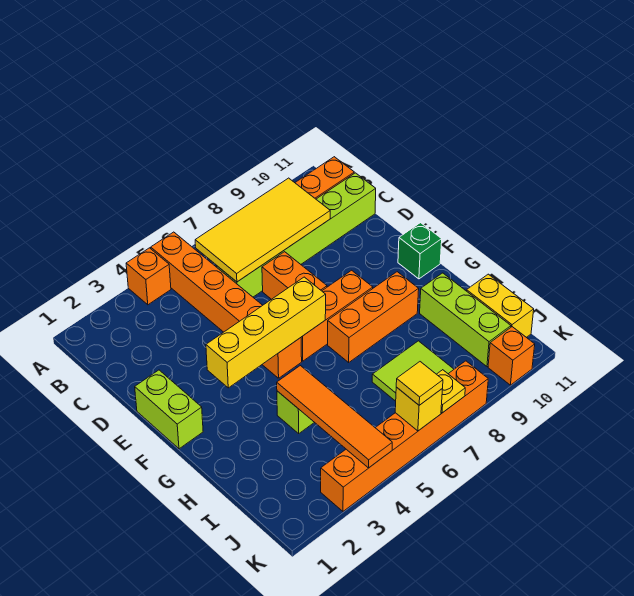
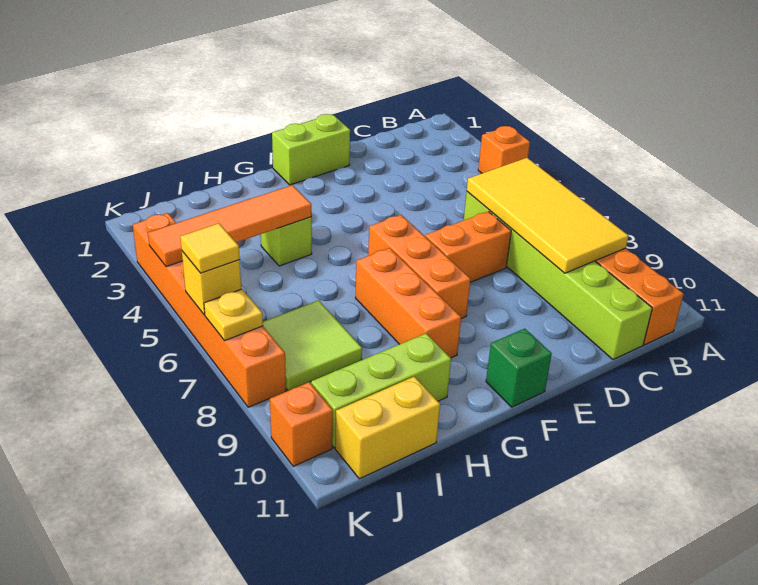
orange brick A5:F5 level 1 -> none
yellow brick F3:F6 level 2 -> none

